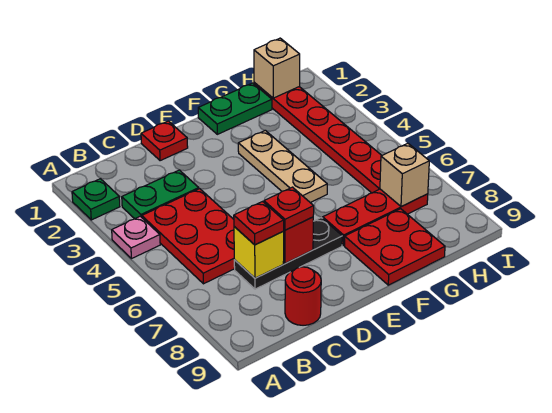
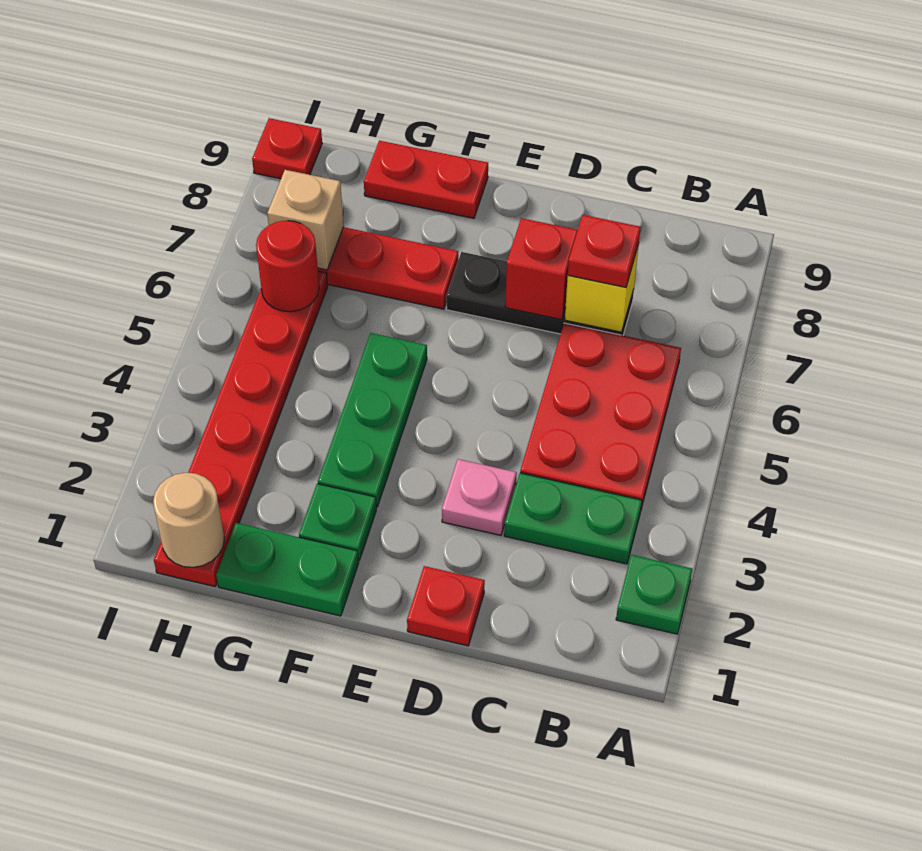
pink plate A4 level 1 -> pink plate D3 level 1
red round brick C9 level 1 -> red round brick H6 level 2
red plate D7 level 3 -> red plate I9 level 1
none -> green plate F2 level 1
tan plate F3:F5 level 1 -> green plate F3:F5 level 1
red plate F8:G9 level 1 -> red plate F9:G9 level 1
tan brick H1 level 2 -> tan round brick H1 level 2

